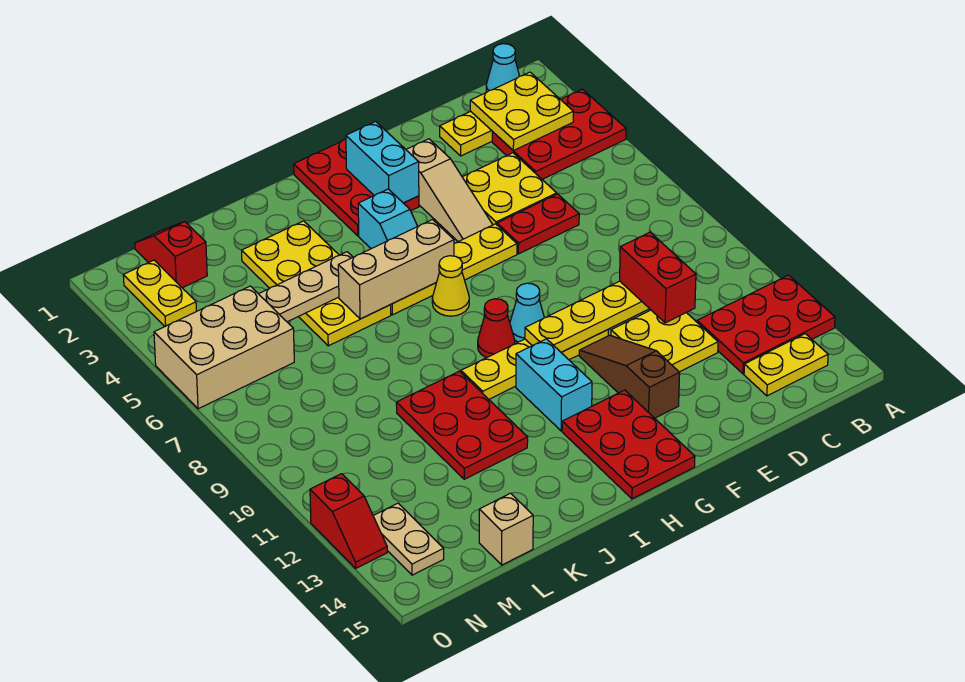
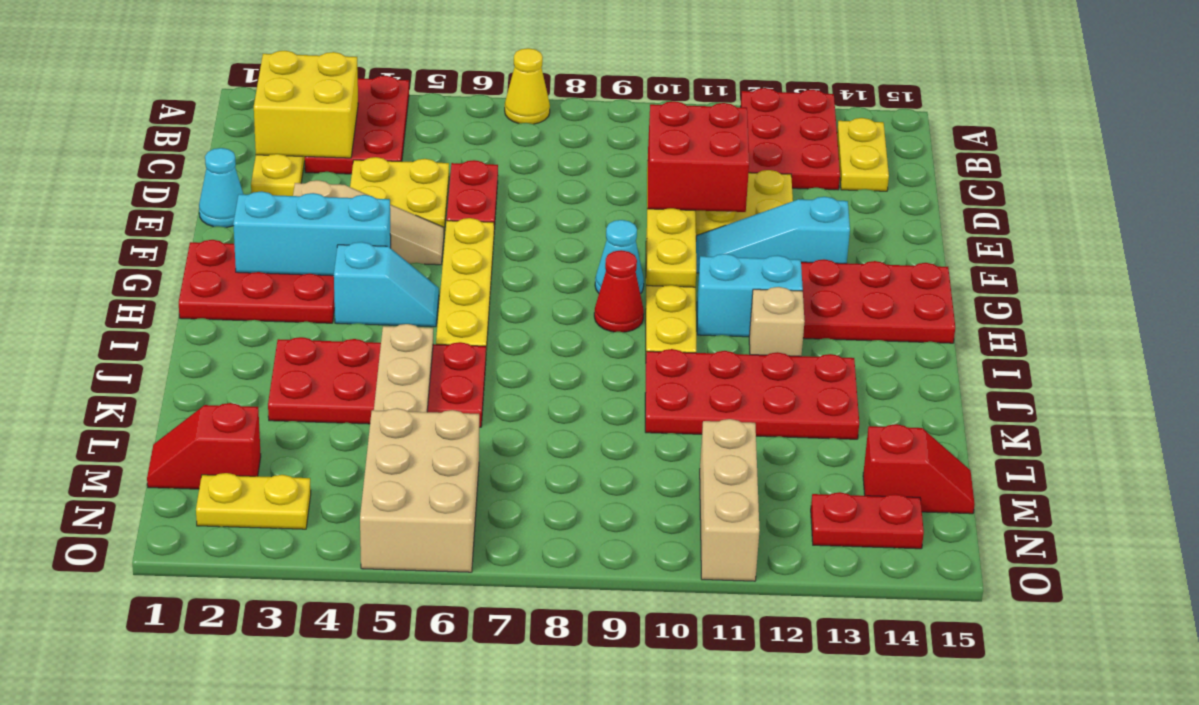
cyan cone B1 level 1 -> cyan cone E1 level 1
yellow plate B2:C3 level 2 -> yellow brick B2:C3 level 2
red brick D10:D11 level 3 -> red brick D10:E11 level 3
brown slope F11:F13 level 1 top 13 -> cyan slope F11:F13 level 1 top 13
cyan brick G2:G3 level 2 -> cyan brick G2:G4 level 2
tan brick H6:J6 level 2 -> tan brick M11:O11 level 1
yellow cone H7 level 1 -> yellow cone A7 level 1
yellow plate J3:K6 level 1 -> red plate J3:K6 level 1
red plate J10:K12 level 1 -> red plate J10:K13 level 1
tan brick L15 level 1 -> tan brick I12 level 1
tan plate N13:N14 level 1 -> red plate N13:N14 level 1
red slope O12:O13 level 1 top 12 -> red slope M14:M15 level 1 top 14

